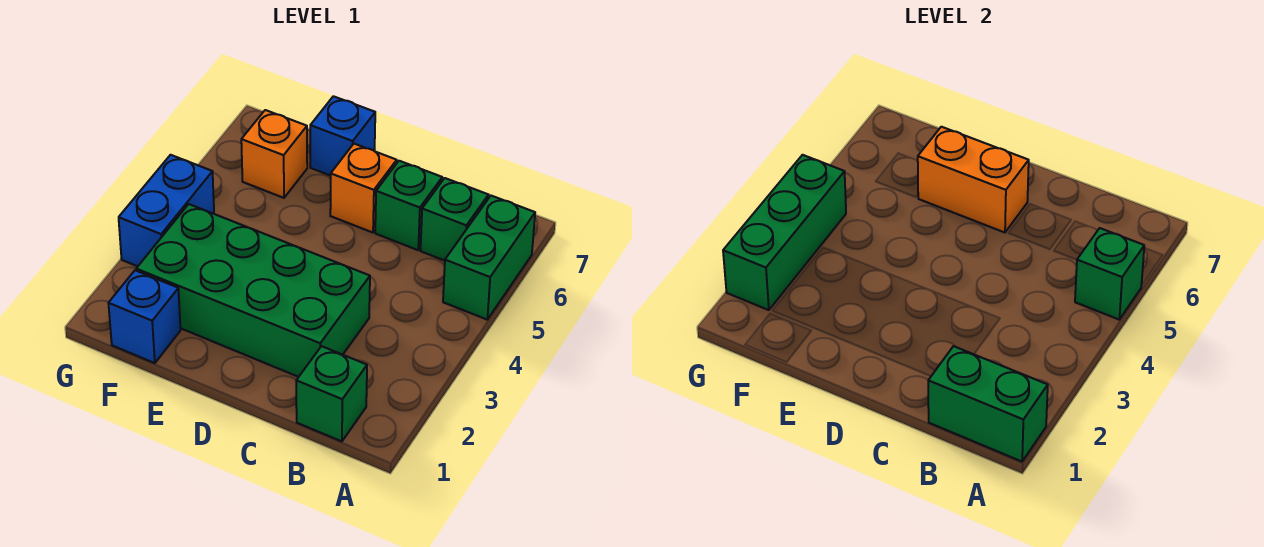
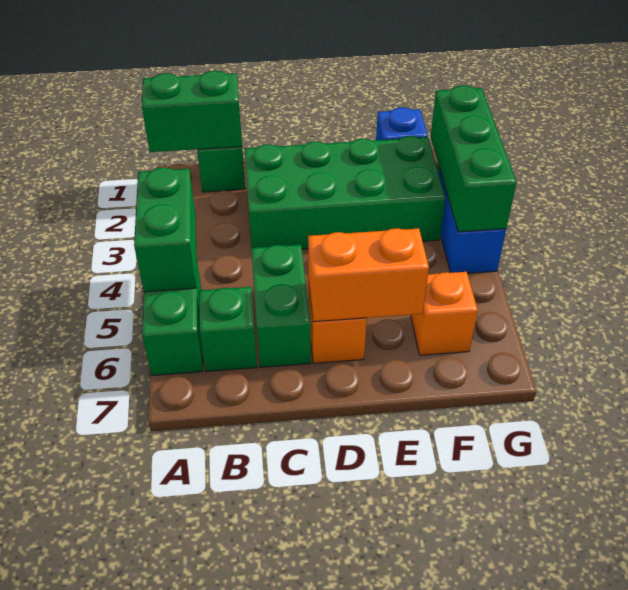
green brick A5 level 2 -> green brick A4:A5 level 2
green brick C6 level 1 -> green brick C5:C6 level 1
blue brick E7 level 1 -> none

